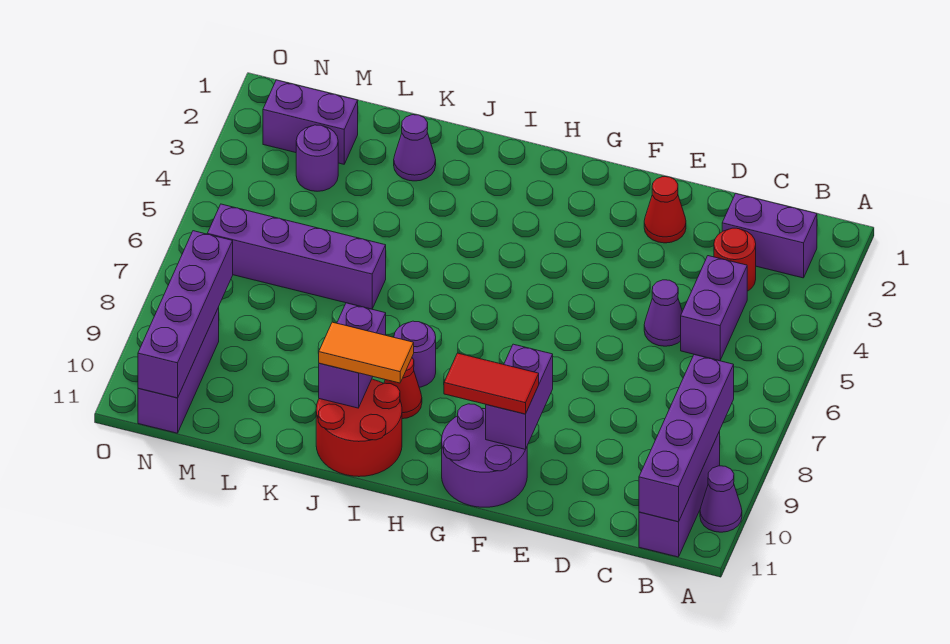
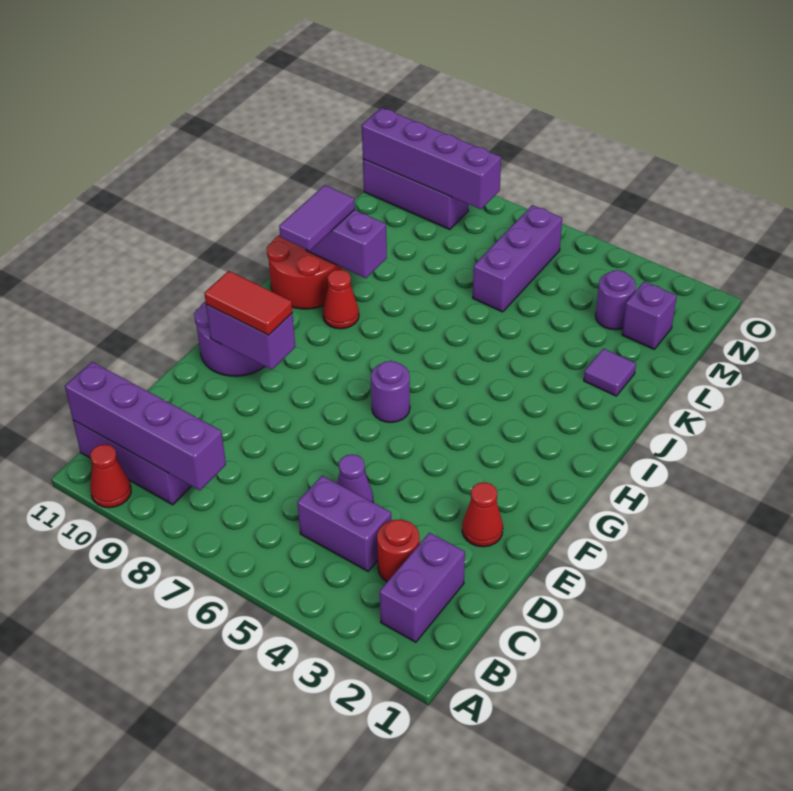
purple cone A10 level 1 -> red cone A10 level 1
red tile F10:G10 level 3 -> red tile F9:F10 level 3
purple round brick I8 level 1 -> purple round brick G6 level 1
orange tile I10:J10 level 3 -> purple tile I10:J10 level 3
purple cone K2 level 1 -> purple tile K2 level 1
purple brick K6:N6 level 1 -> purple brick L6:N6 level 1
purple brick M2:N2 level 1 -> purple brick M2 level 1

